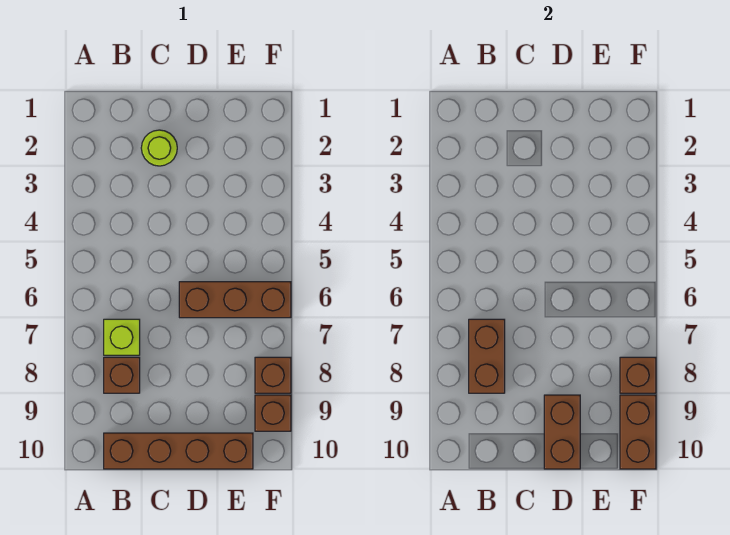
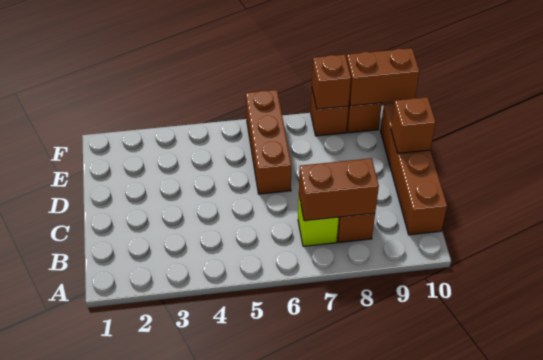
lime round brick C2 level 1 -> none
brown brick D9:D10 level 2 -> brown brick D10 level 2

